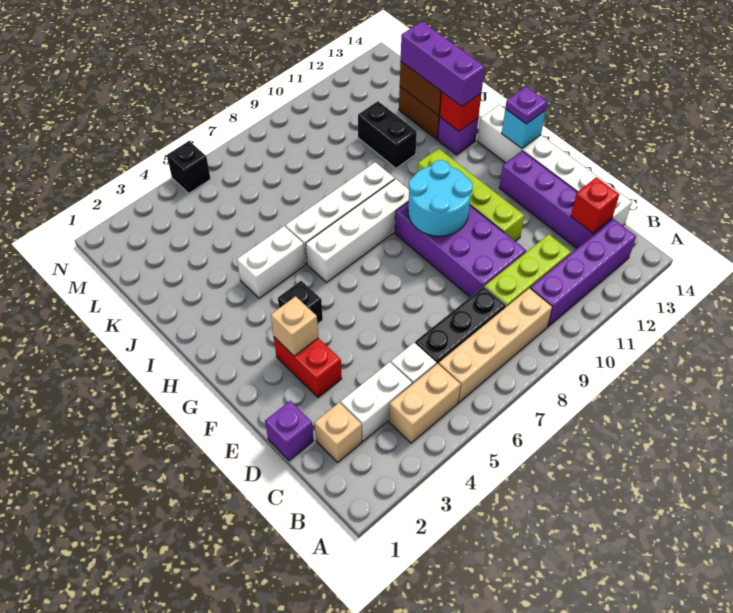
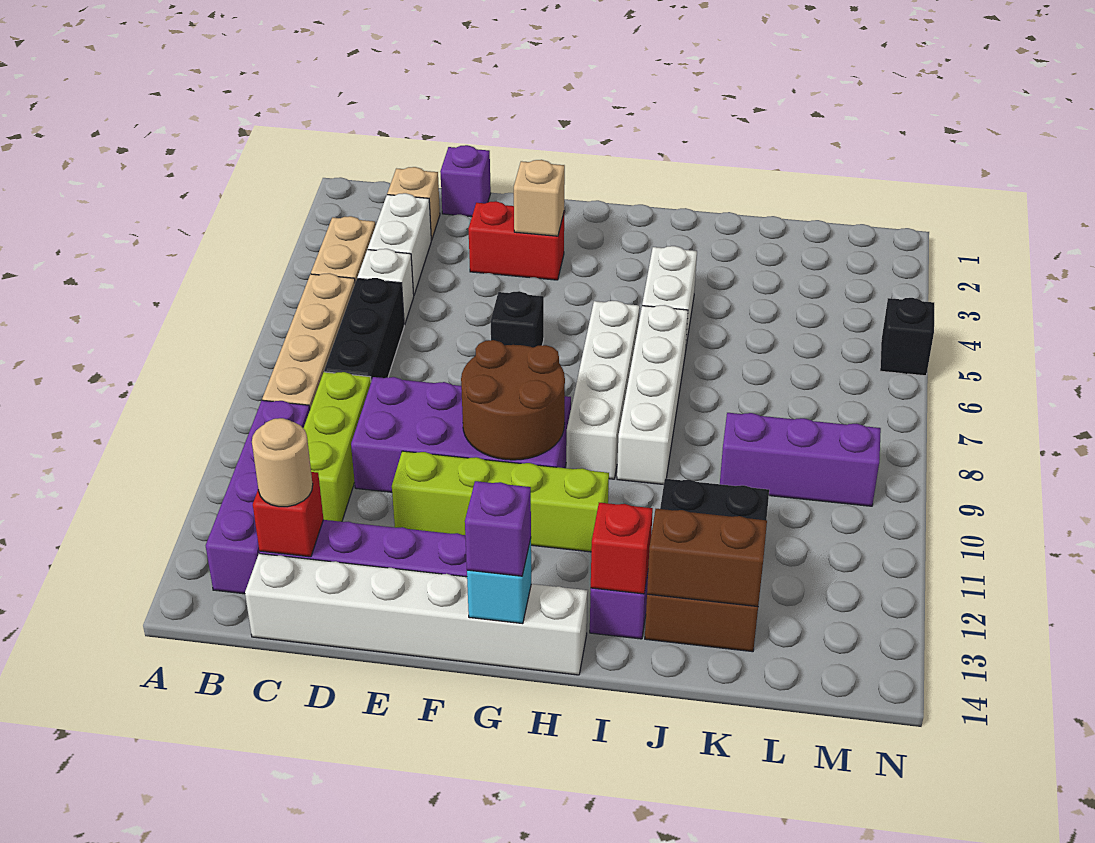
none -> tan round brick C13 level 3
cyan round brick F9:G10 level 2 -> brown round brick F9:G10 level 2
black brick G4 level 1 -> black brick F6 level 1
purple plate G14 level 3 -> purple brick G14 level 3
purple brick I13:K13 level 3 -> purple brick K9:M9 level 1

